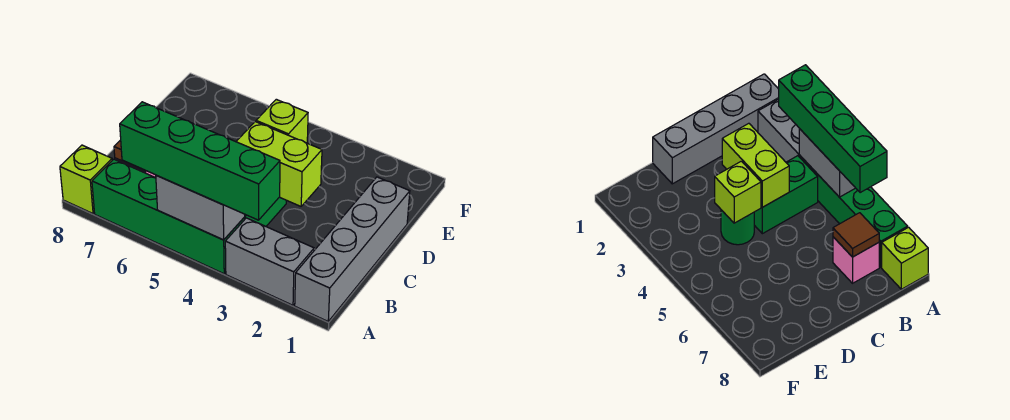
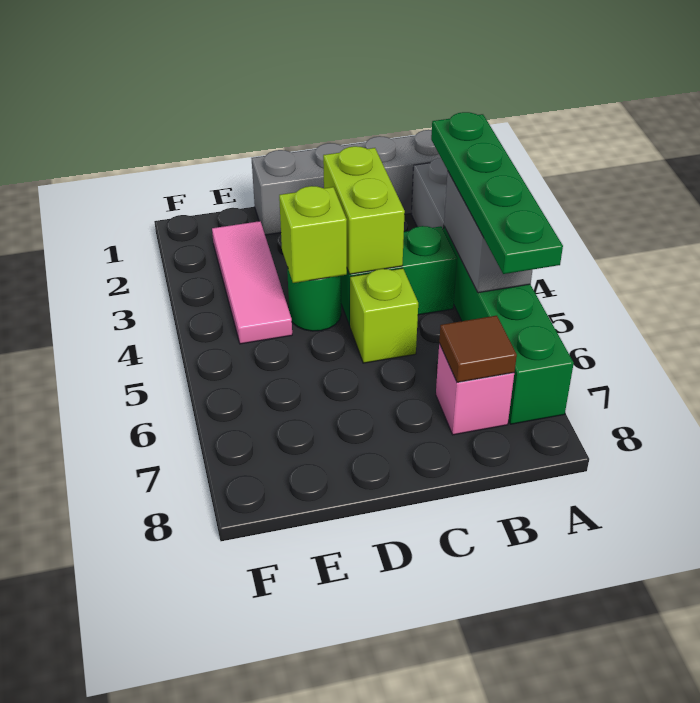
green brick A3:A6 level 3 -> green plate A3:A6 level 3
lime brick A8 level 1 -> lime brick C5 level 1
none -> pink tile E2:E4 level 1

